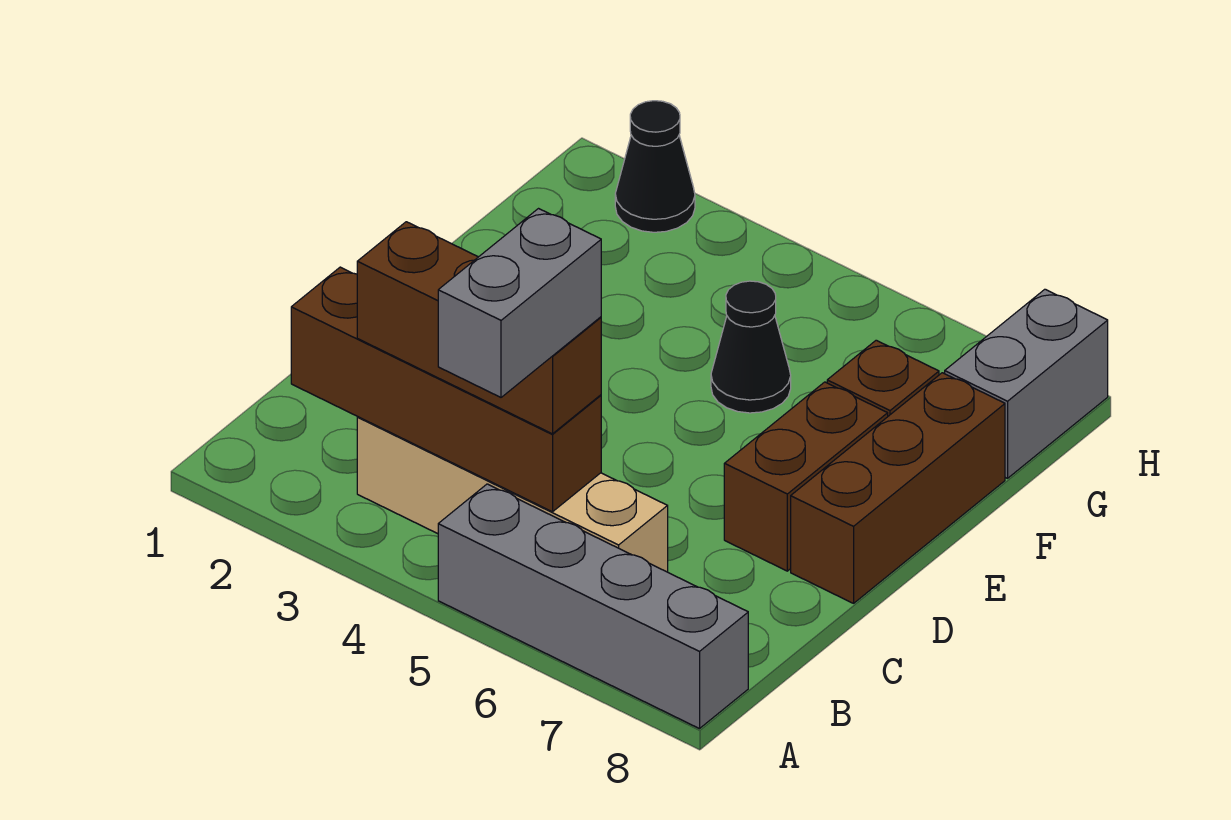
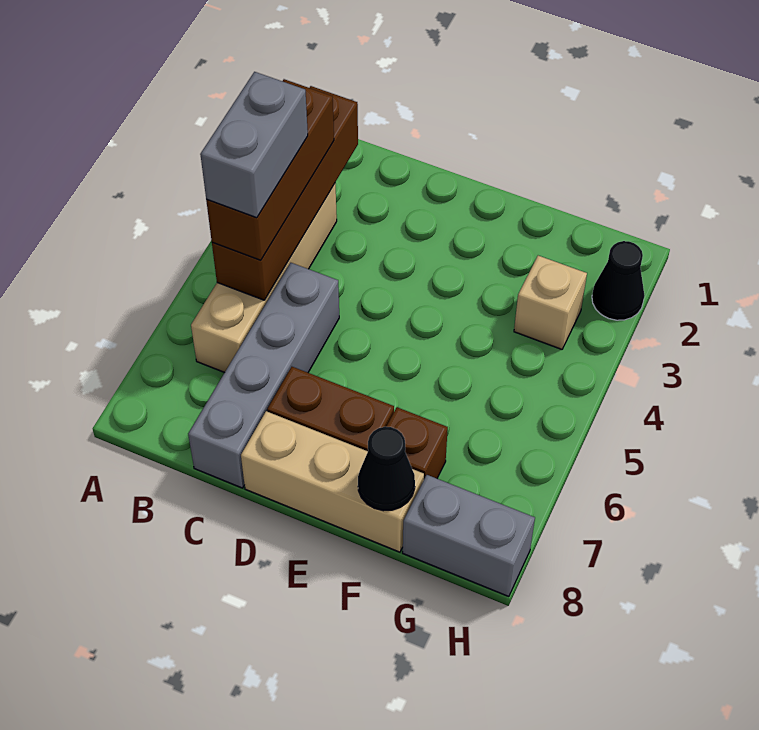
grey brick A5:A8 level 1 -> grey brick C5:C8 level 1
grey brick A5:B5 level 4 -> grey brick B4:B5 level 4
brown brick D8:F8 level 1 -> tan brick D8:F8 level 1
black cone F5 level 1 -> black cone F8 level 2
none -> tan brick G3 level 1

